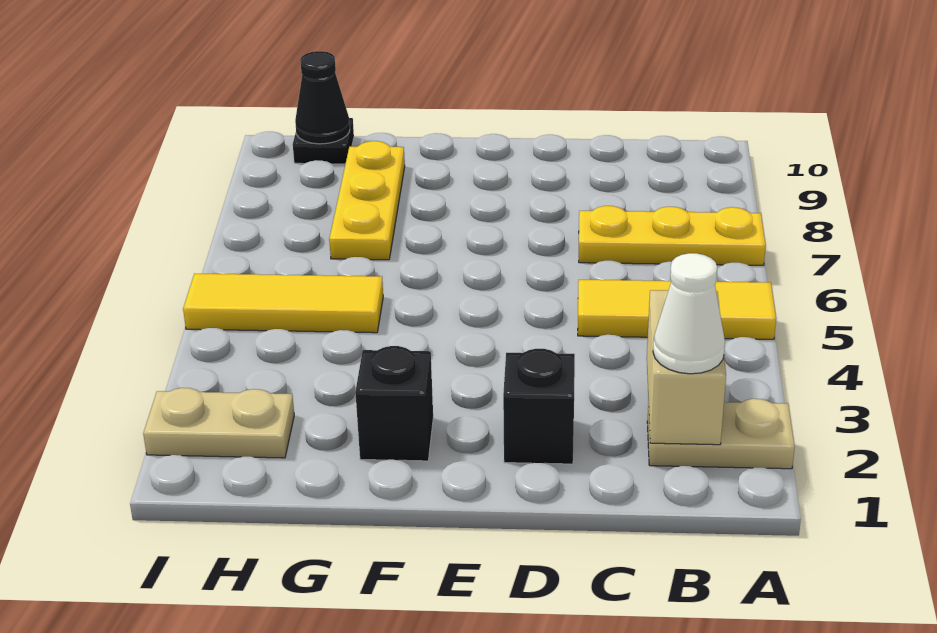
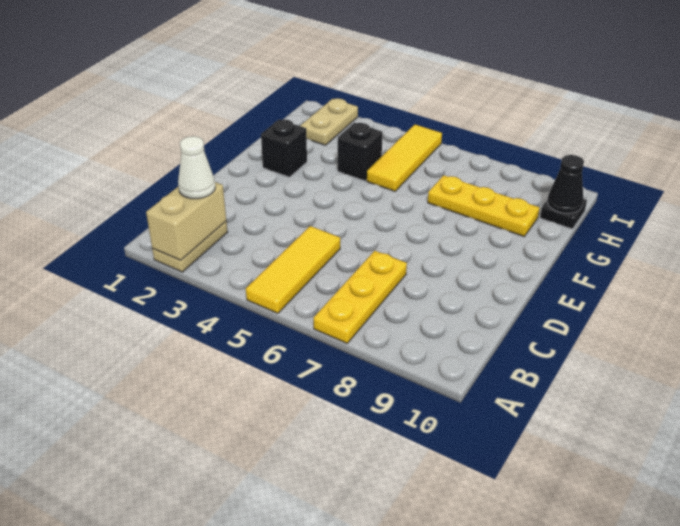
tan brick B2:B3 level 2 -> tan brick A2:B2 level 2
black brick D2 level 1 -> black brick G4 level 1

